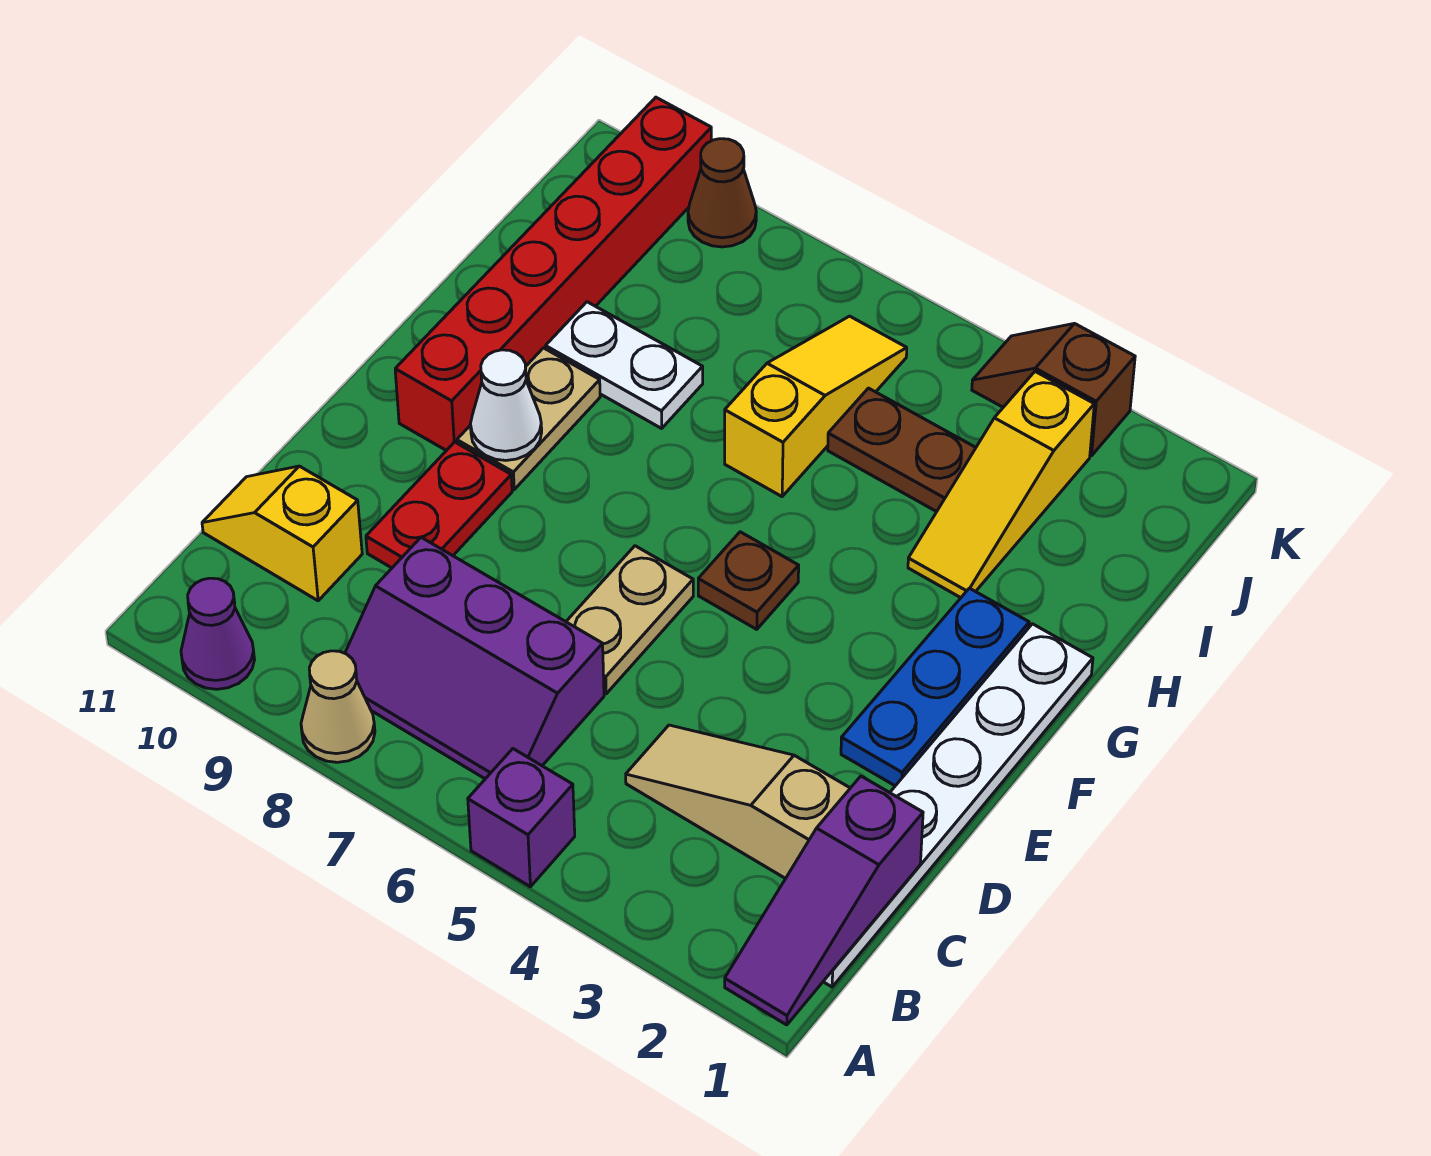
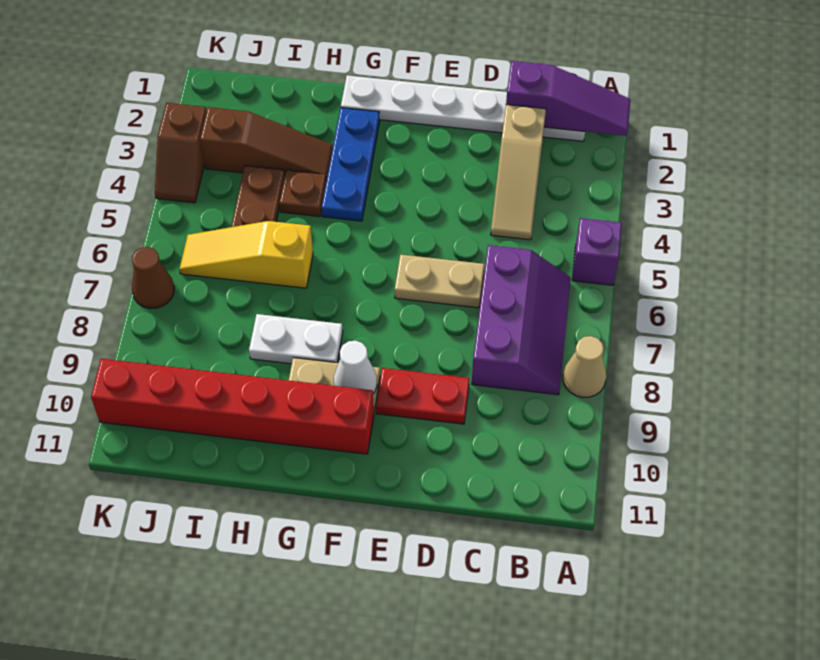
purple cone A10 level 1 -> none
yellow slope C10:C11 level 1 top 10 -> none
blue plate E2:G2 level 1 -> blue plate G2:G4 level 1
brown plate F5 level 1 -> brown plate H4 level 1
yellow slope H3:J3 level 1 top J -> brown slope H3:J3 level 1 top J
white plate H8:H9 level 1 -> white plate G8:H8 level 1
brown cone K9 level 1 -> brown cone K7 level 1

